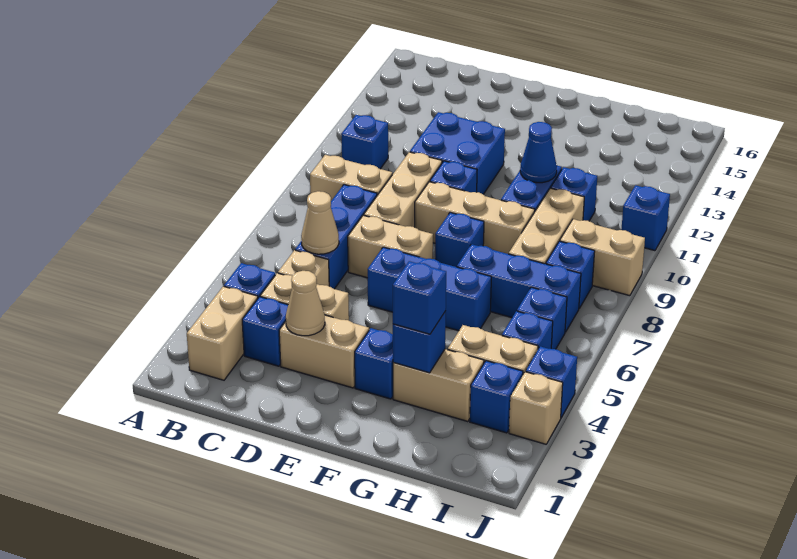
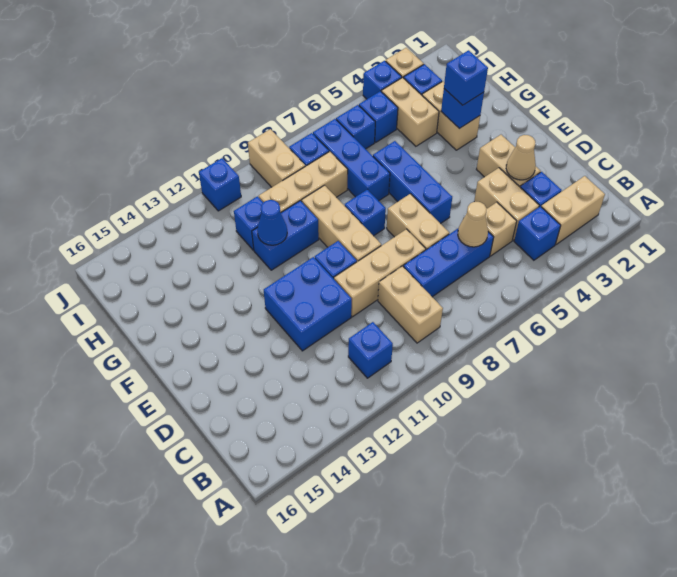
blue brick F3 level 1 -> none

